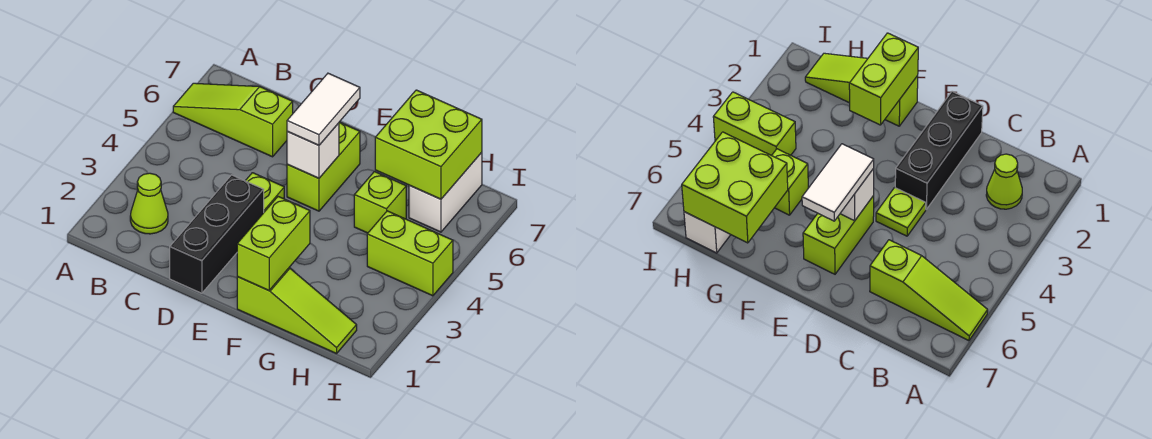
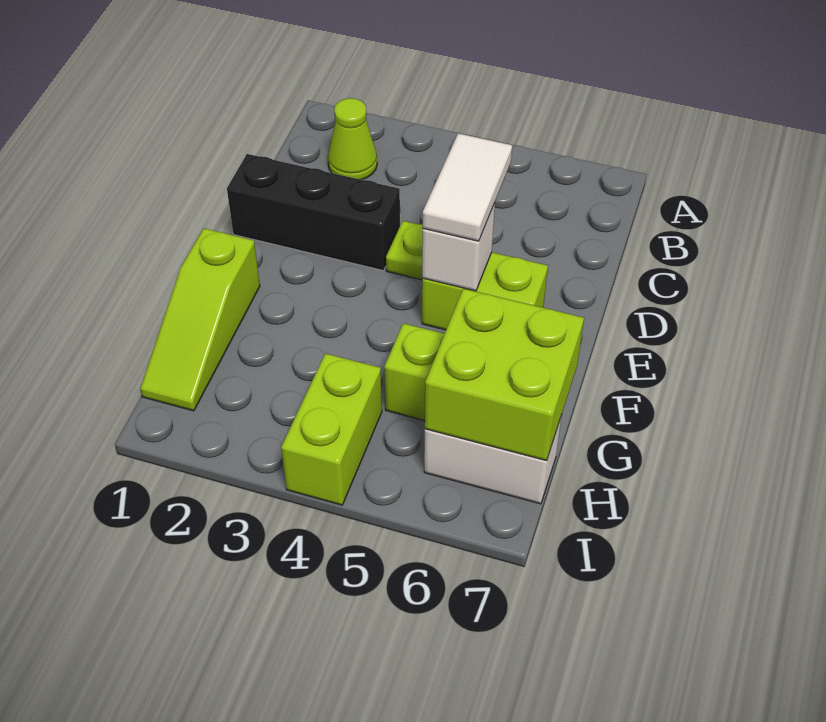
lime slope A6:C6 level 1 top C -> none
white tile E5:E6 level 3 -> white tile D5:E5 level 3
lime brick F1:F2 level 2 -> none

